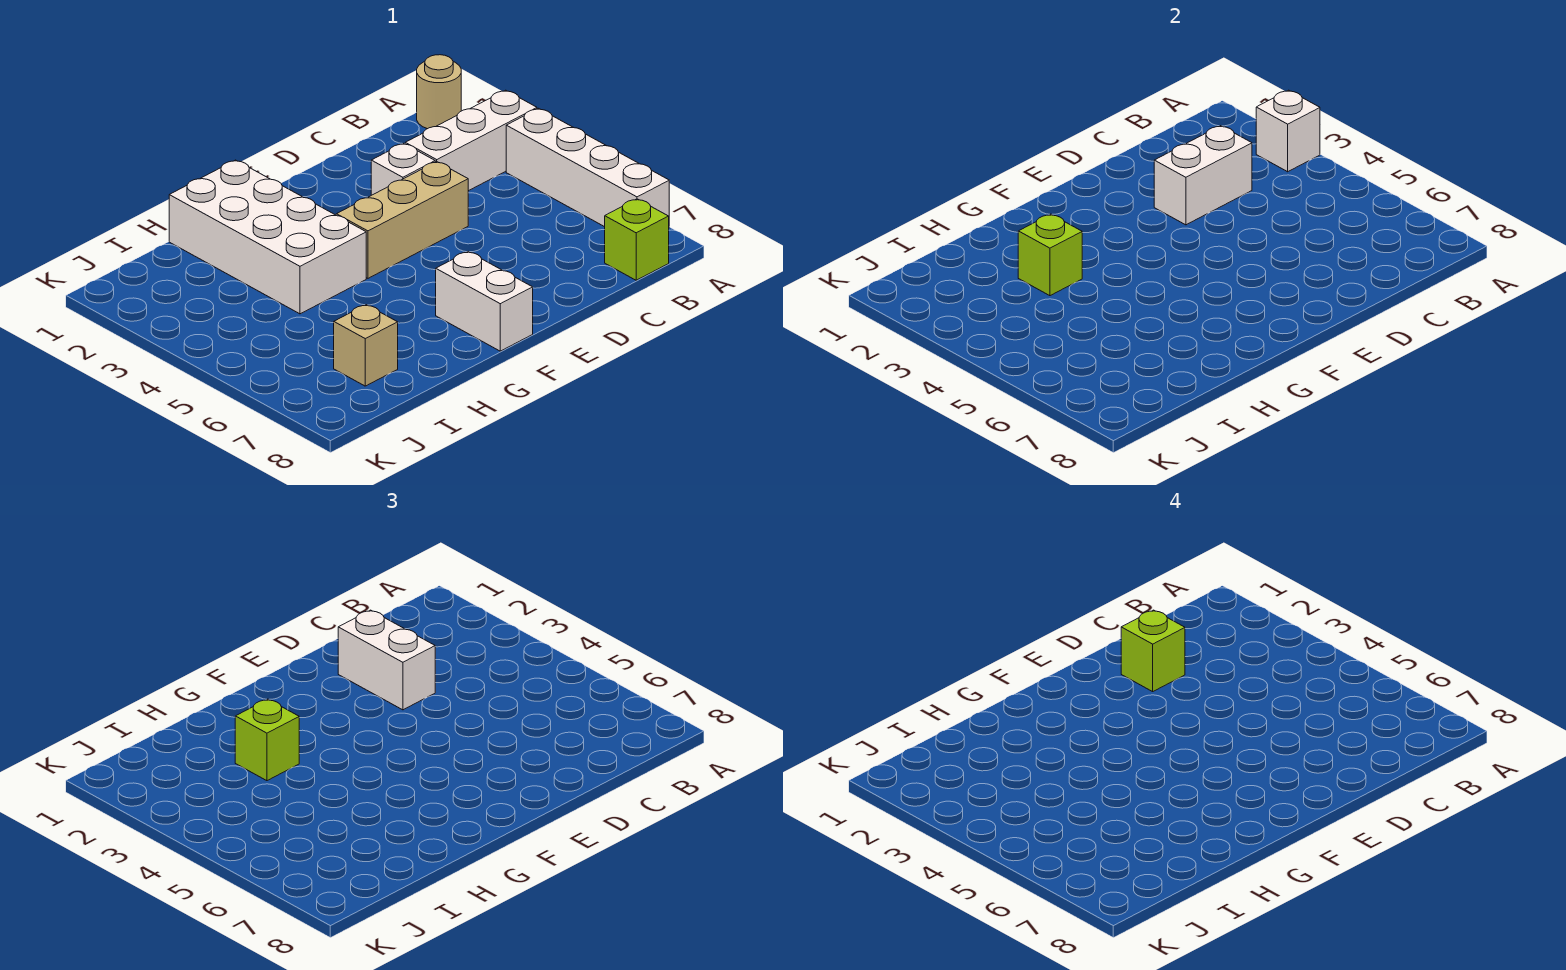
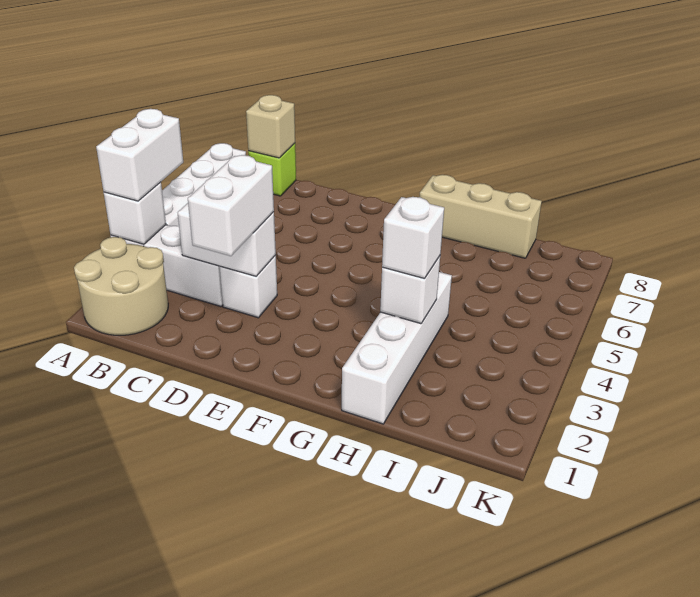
tan round brick A1 level 1 -> tan round brick A1:B2 level 1
lime brick D2 level 4 -> none
tan brick D4:F4 level 1 -> tan brick G8:I8 level 1
white brick F7:F8 level 1 -> white brick A3:A4 level 3
white brick G1:H4 level 1 -> white brick H1:H4 level 1
lime brick H3 level 2 -> white brick H3 level 2
lime brick H3 level 3 -> white brick H3 level 3
tan brick I7 level 1 -> tan brick B8 level 2

